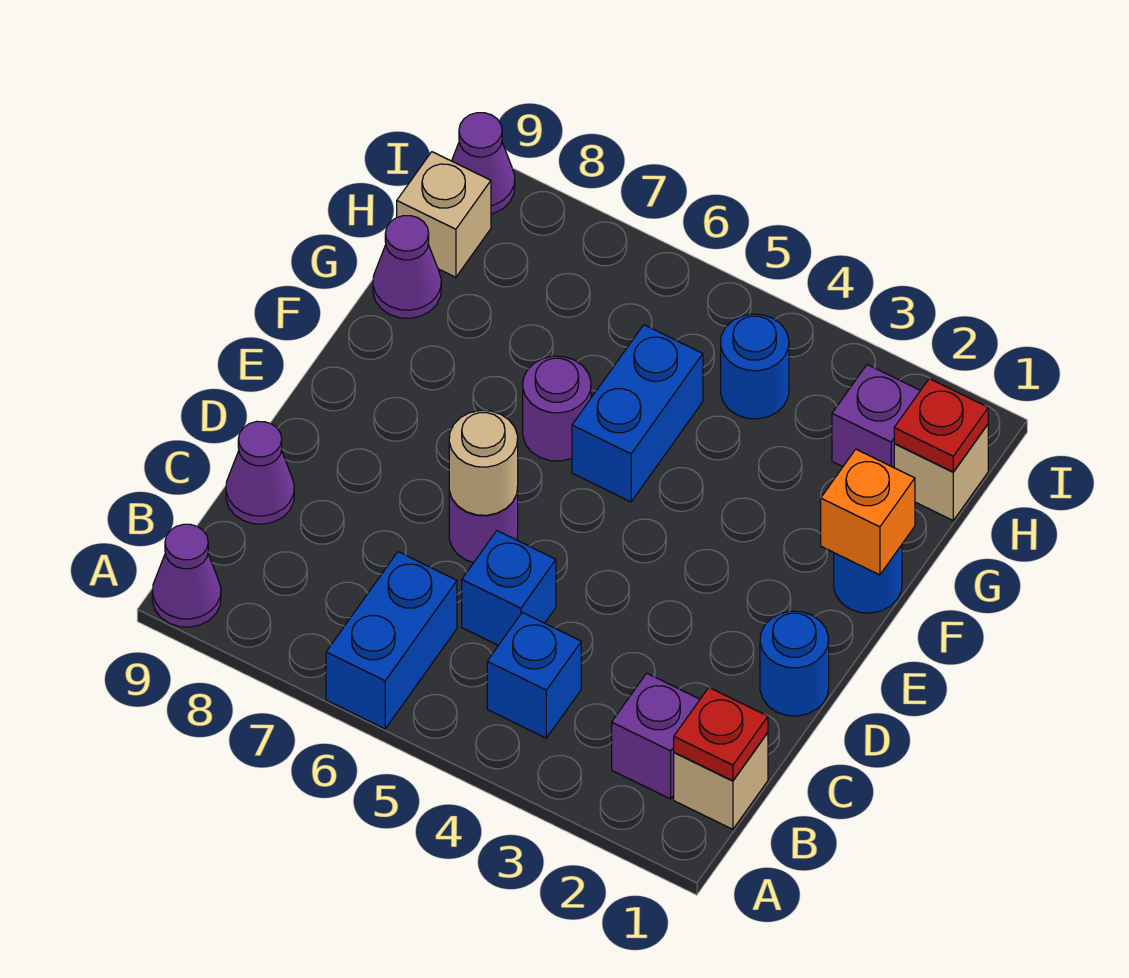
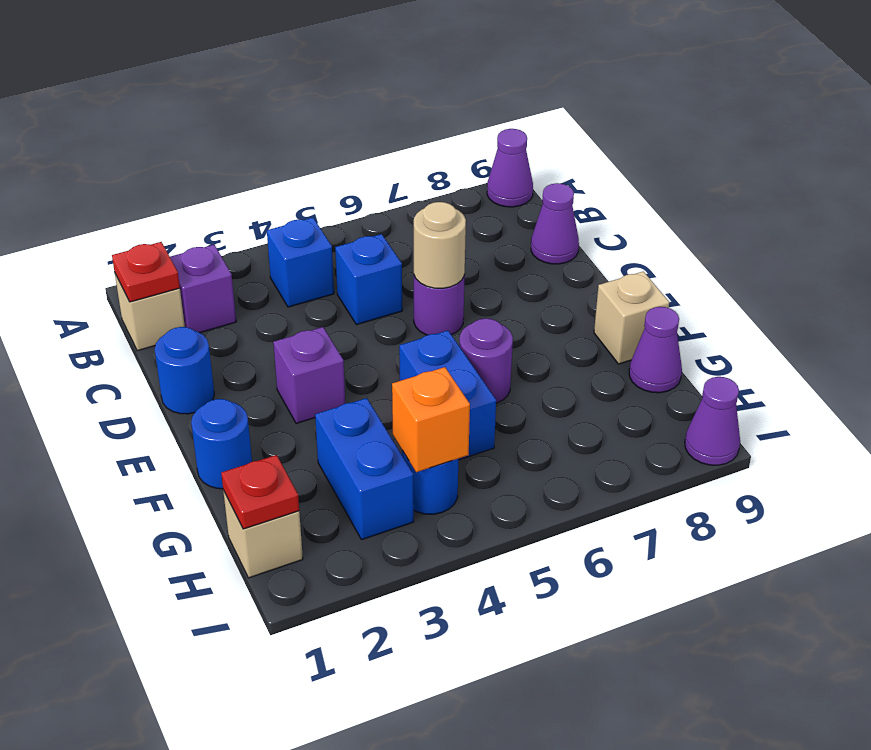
blue brick A6:B6 level 1 -> blue brick G3:H3 level 1
orange brick F1 level 2 -> orange brick H4 level 2
purple brick H2 level 1 -> purple brick E3 level 1
tan brick H9 level 1 -> tan brick F9 level 1

